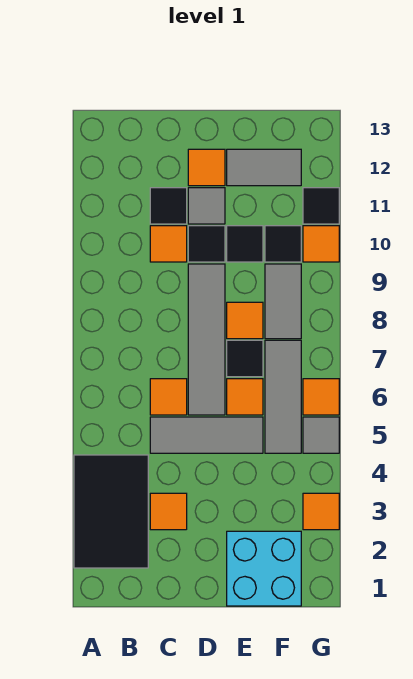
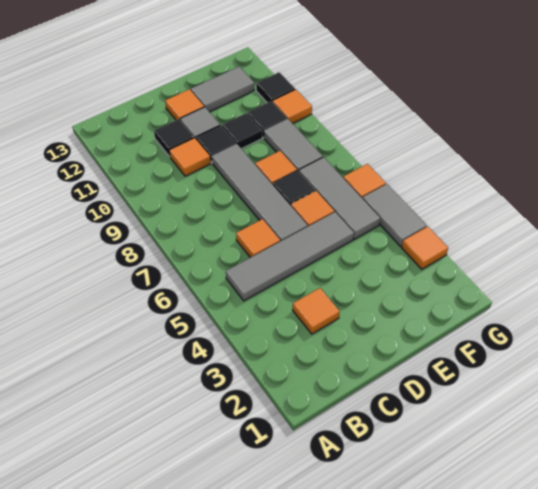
black tile A2:B4 level 1 -> none
grey tile C5:E5 level 1 -> grey tile B5:E5 level 1
cyan brick E1:F2 level 1 -> none
grey tile G5 level 1 -> grey tile G4:G5 level 1

